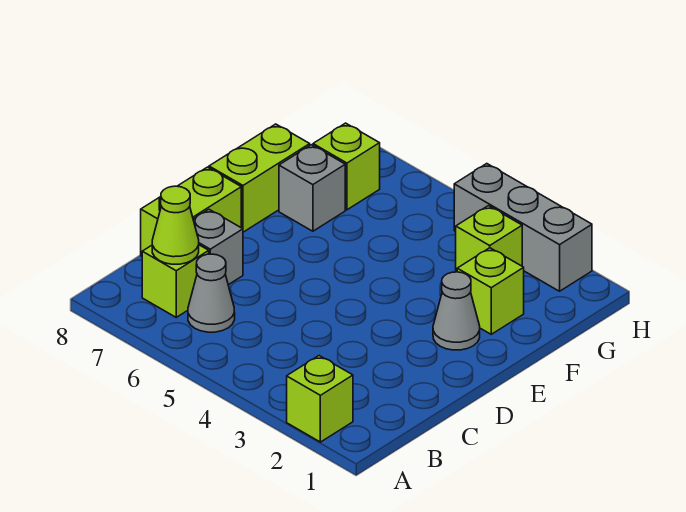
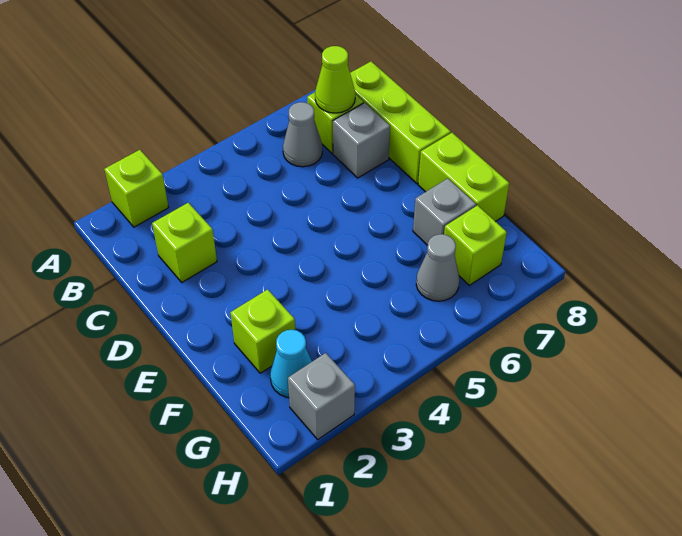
lime brick C8:D8 level 1 -> lime brick B8:D8 level 1
grey cone E2 level 1 -> grey cone G6 level 1
none -> cyan cone G2 level 1
lime brick G3 level 1 -> lime brick C2 level 1
grey brick H2:H4 level 1 -> grey brick H2 level 1

